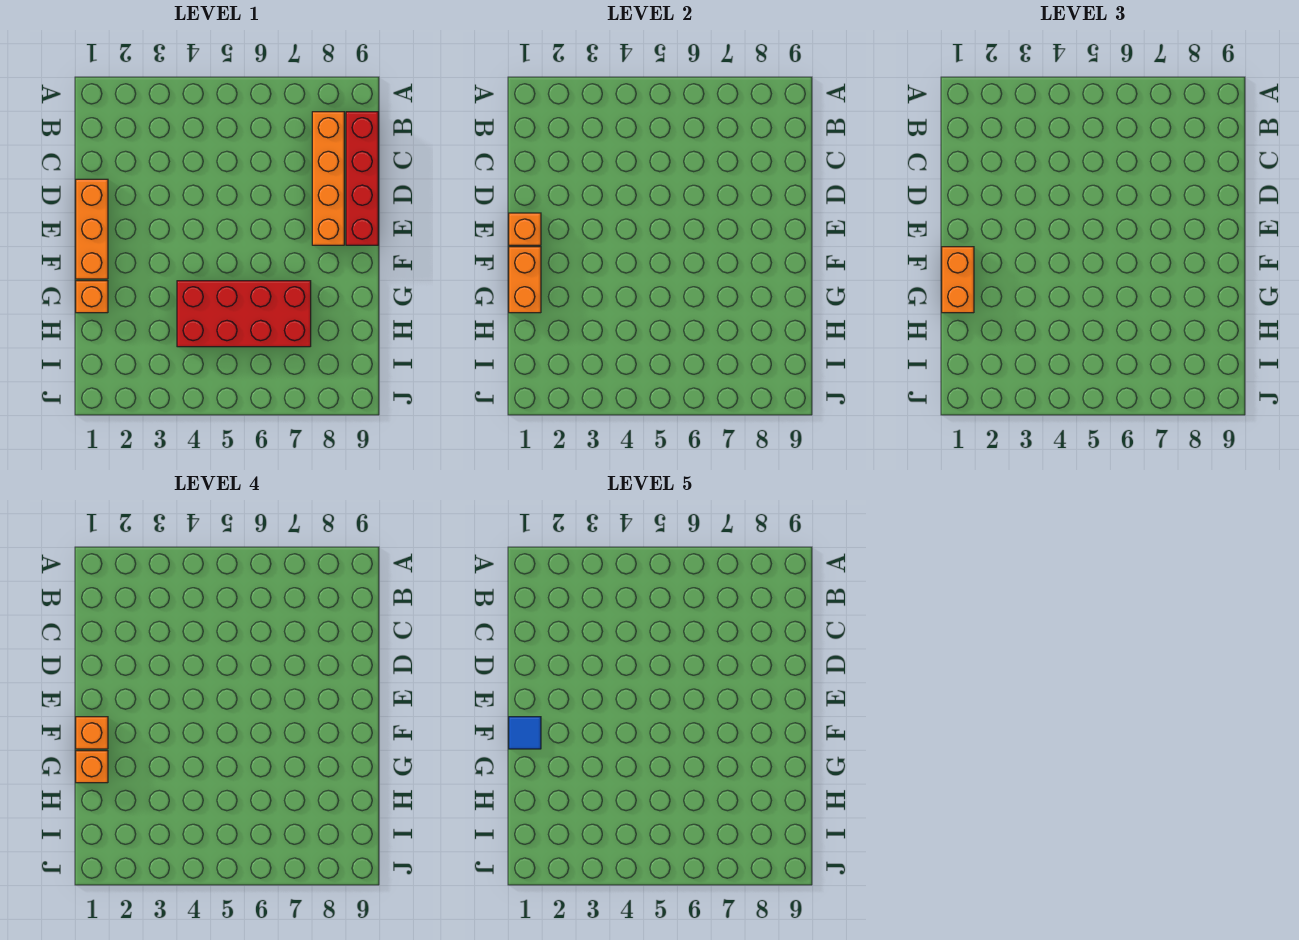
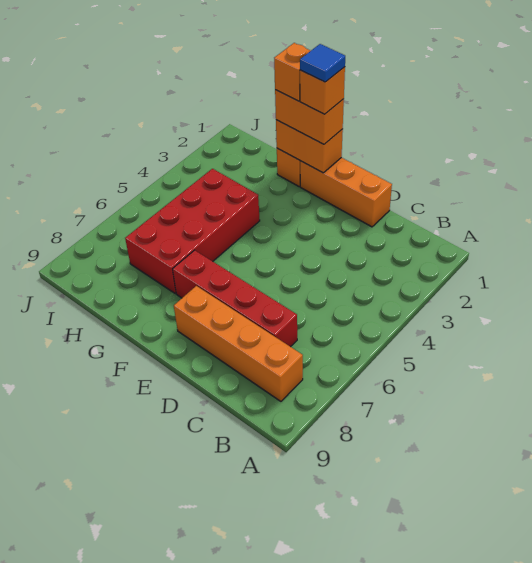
red brick B9:E9 level 1 -> red brick C7:F7 level 1
orange brick E1 level 2 -> none

